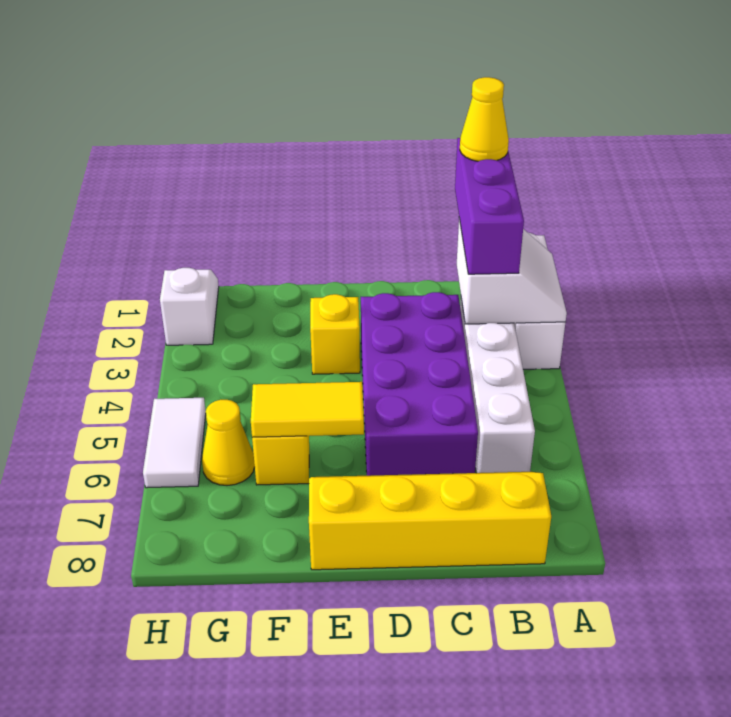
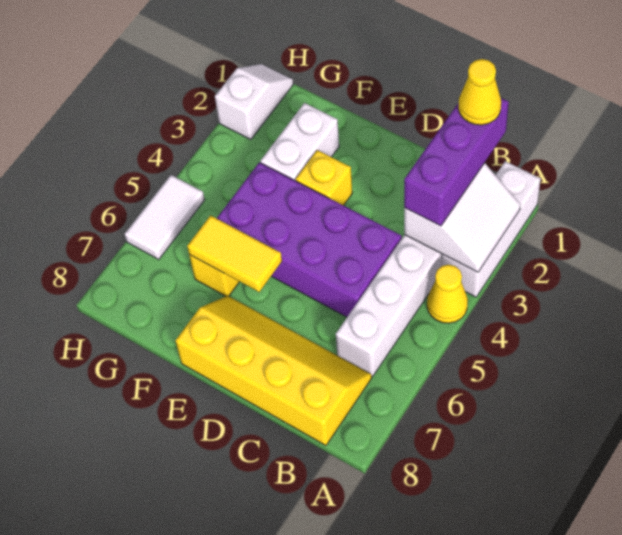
purple brick C3:D6 level 1 -> purple brick C4:F5 level 1
none -> white brick F2:F3 level 1
yellow cone G6 level 1 -> yellow cone A4 level 1

